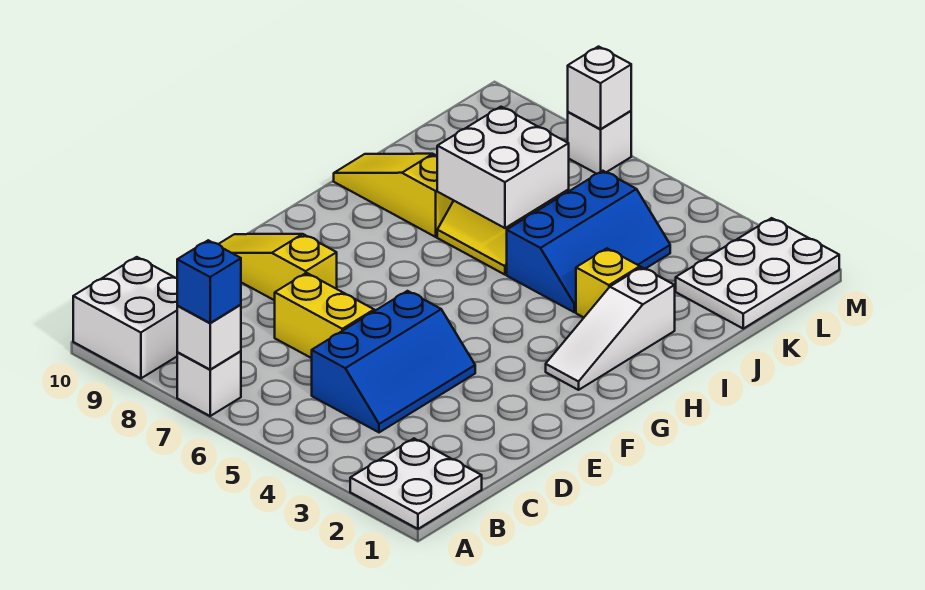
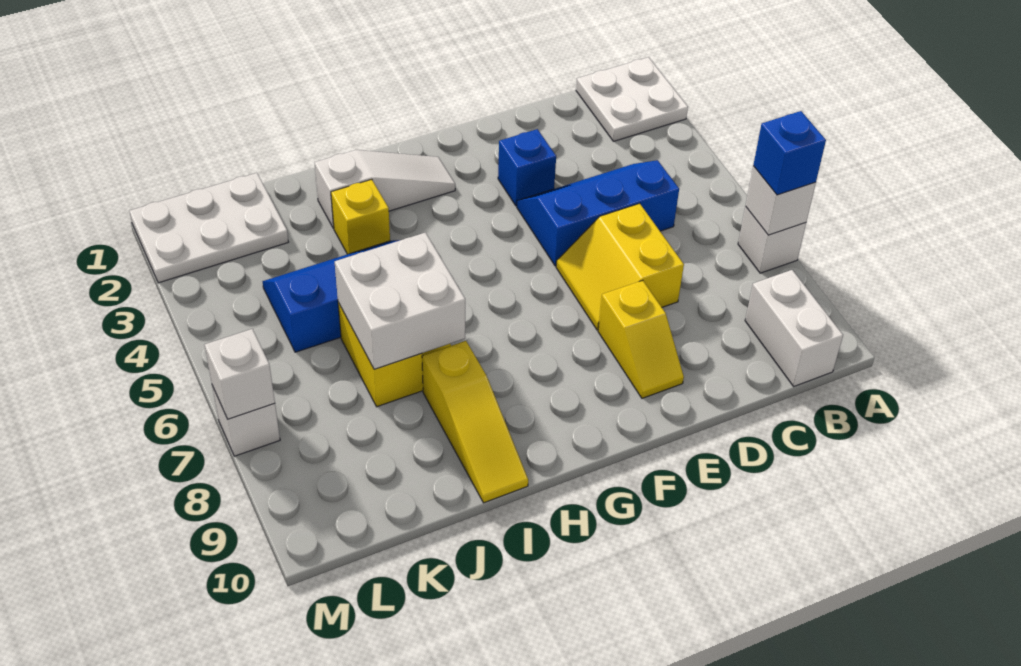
white brick A9:B10 level 1 -> white brick B9:B10 level 1
none -> blue brick E3 level 1
yellow slope E8:E10 level 1 top 8 -> yellow slope E8:E9 level 1 top 8

